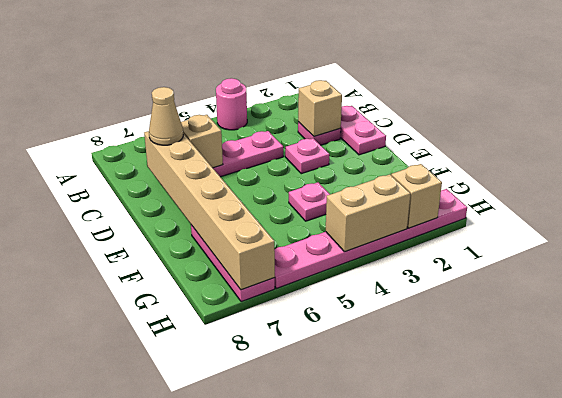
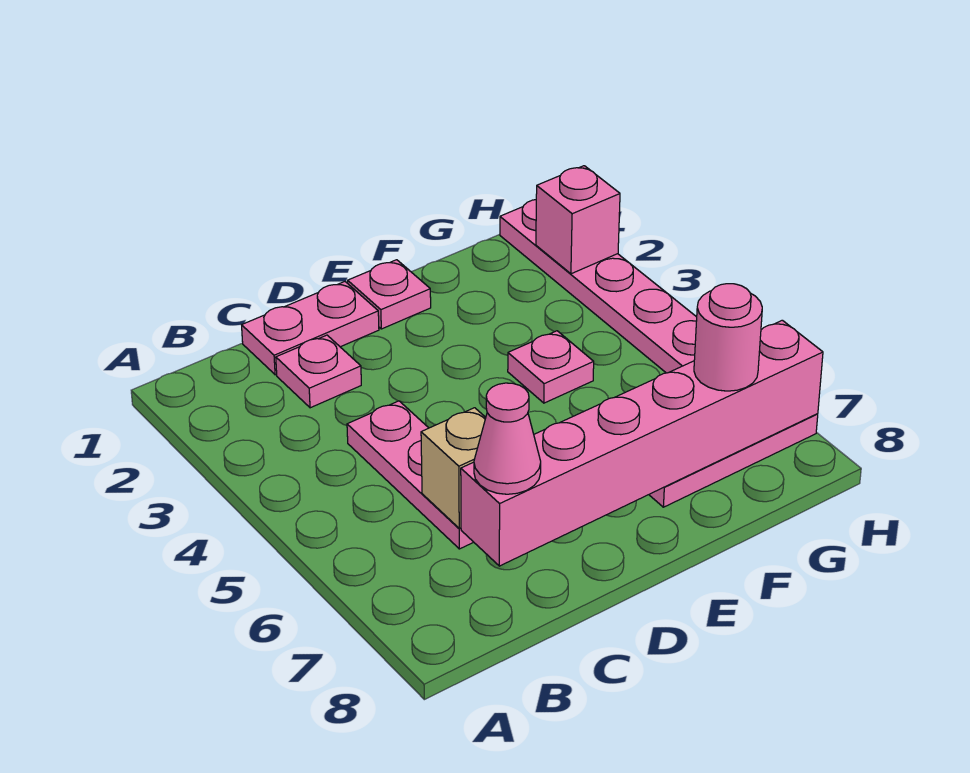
pink round brick A4 level 1 -> pink round brick G7 level 3
tan brick C2 level 2 -> none
tan brick C7:H7 level 2 -> pink brick C7:H7 level 2
tan cone C7 level 3 -> pink cone C7 level 3
pink plate D3 level 1 -> pink plate E1 level 1
tan brick H2 level 2 -> pink brick H2 level 2
tan brick H3:H4 level 2 -> none

